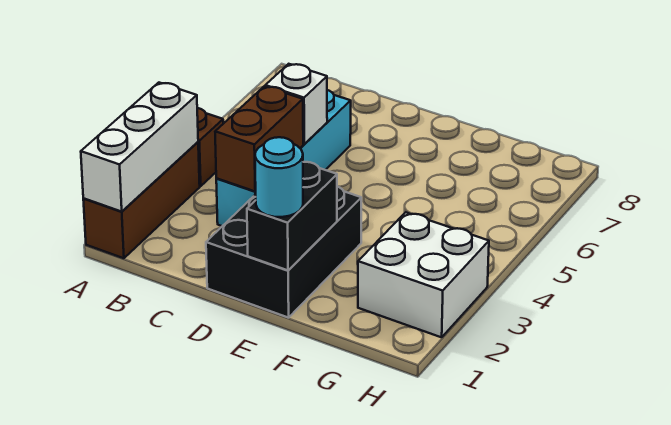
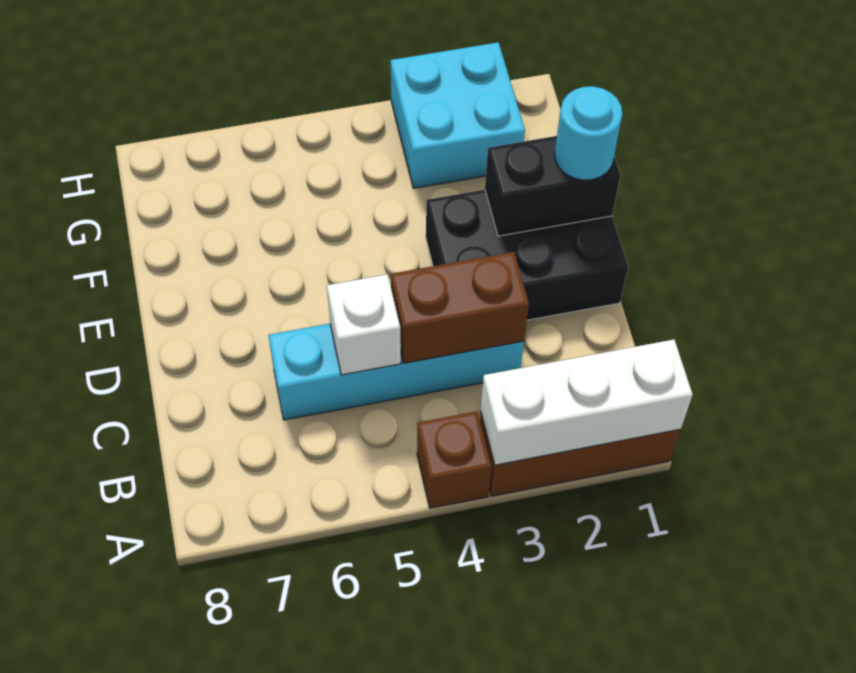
white brick G2:H3 level 1 -> cyan brick G2:H3 level 1

